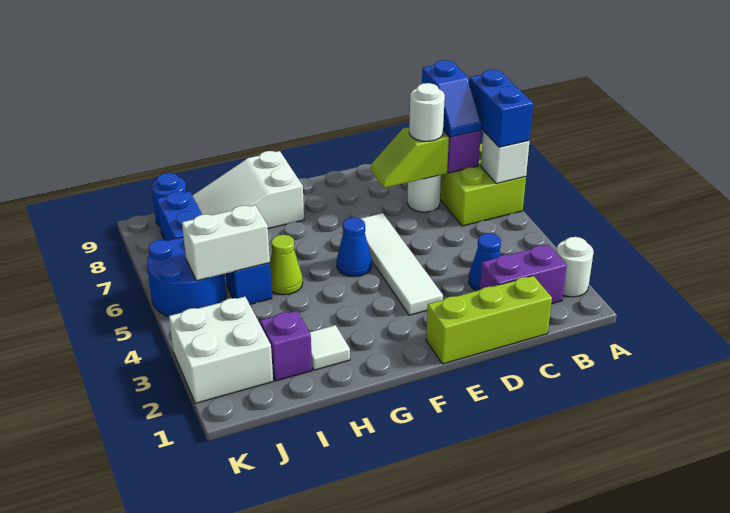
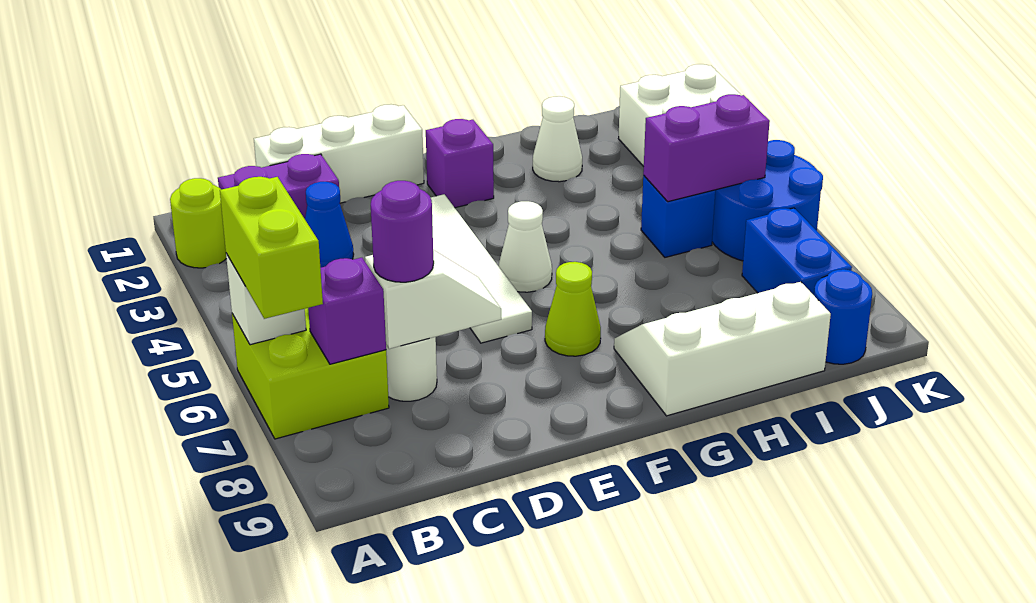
white round brick A2 level 1 -> lime round brick A2 level 1
blue brick A6:A7 level 3 -> lime brick A6:A7 level 3
blue slope B7:B8 level 3 top 8 -> none
lime brick C1:E1 level 1 -> white brick C1:E1 level 1
lime slope C7:D7 level 2 top C -> white slope C7:D7 level 2 top C
white round brick C7 level 3 -> purple round brick C7 level 3
blue cone F5 level 1 -> white cone F5 level 1
white slope G8:I9 level 1 top G -> white slope G8:I9 level 1 top 9
white tile H2 level 1 -> white cone H2 level 1
lime cone H5 level 1 -> lime cone F7 level 1
purple brick I2 level 1 -> purple brick F2 level 1
white brick I5:J5 level 2 -> purple brick I5:J5 level 2

